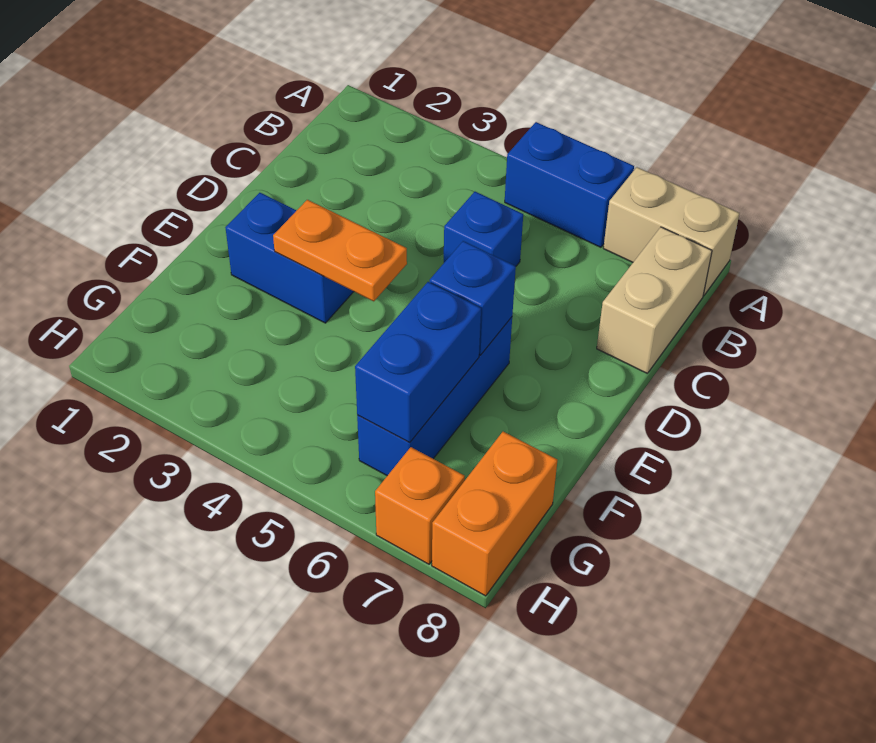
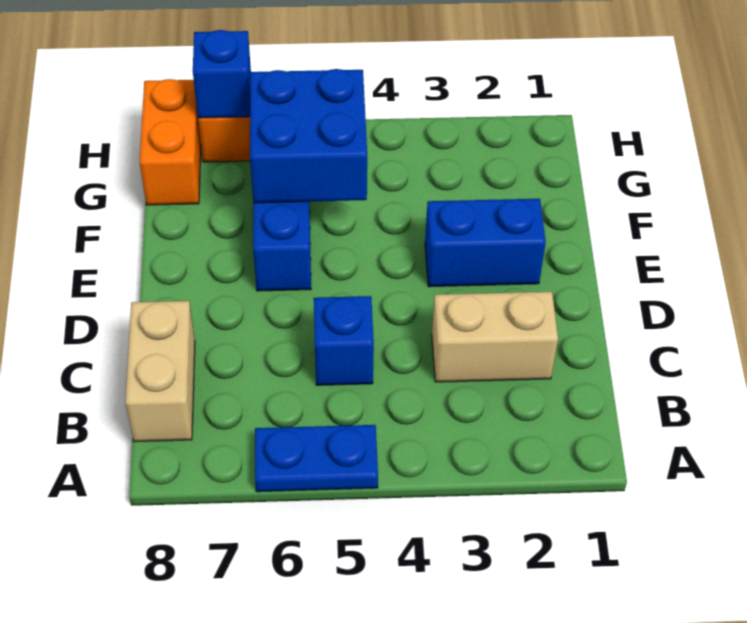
blue brick A5:A6 level 1 -> blue plate A5:A6 level 1
tan brick A7:A8 level 1 -> tan brick C2:C3 level 1
orange plate E3:E4 level 2 -> none
blue brick E6 level 2 -> blue brick H7 level 2
blue brick F6:G6 level 2 -> blue brick F5:G6 level 2

